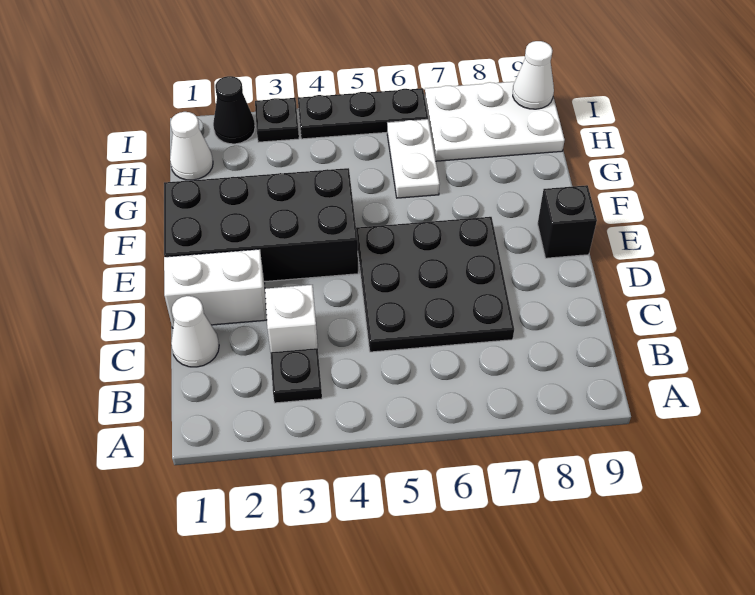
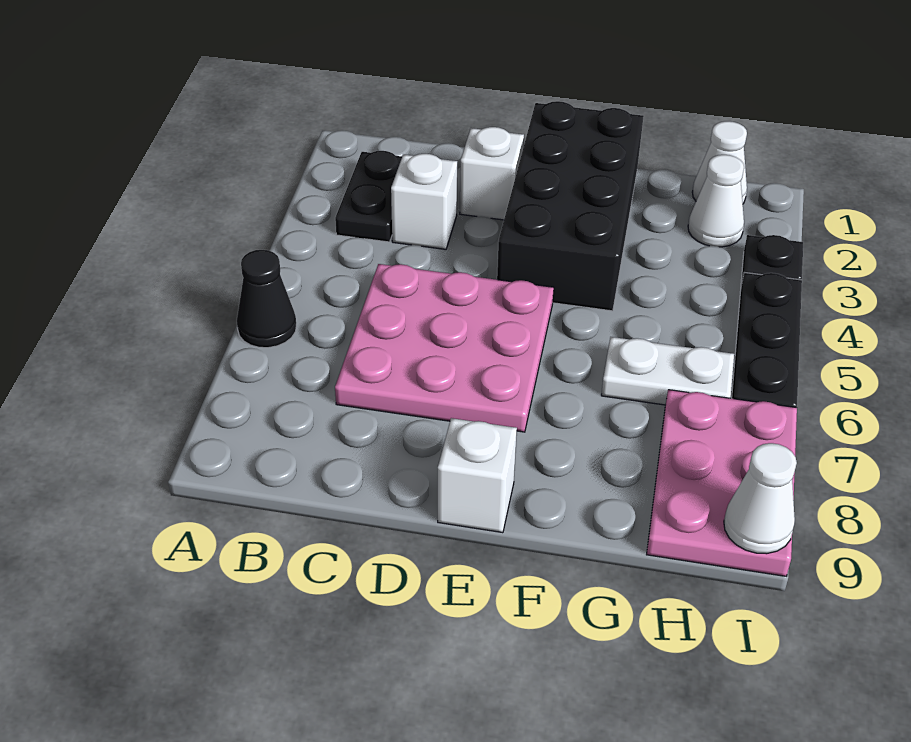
black plate B3 level 1 -> black plate B2:B3 level 1
white cone C1 level 1 -> white cone H2 level 1
black plate C5:E7 level 1 -> pink plate C5:E7 level 1
white brick D1:D2 level 1 -> white brick D2 level 1
black brick E9 level 1 -> white brick E9 level 1
white plate H7:I9 level 1 -> pink plate H7:I9 level 1
black cone I2 level 1 -> black cone A6 level 1

